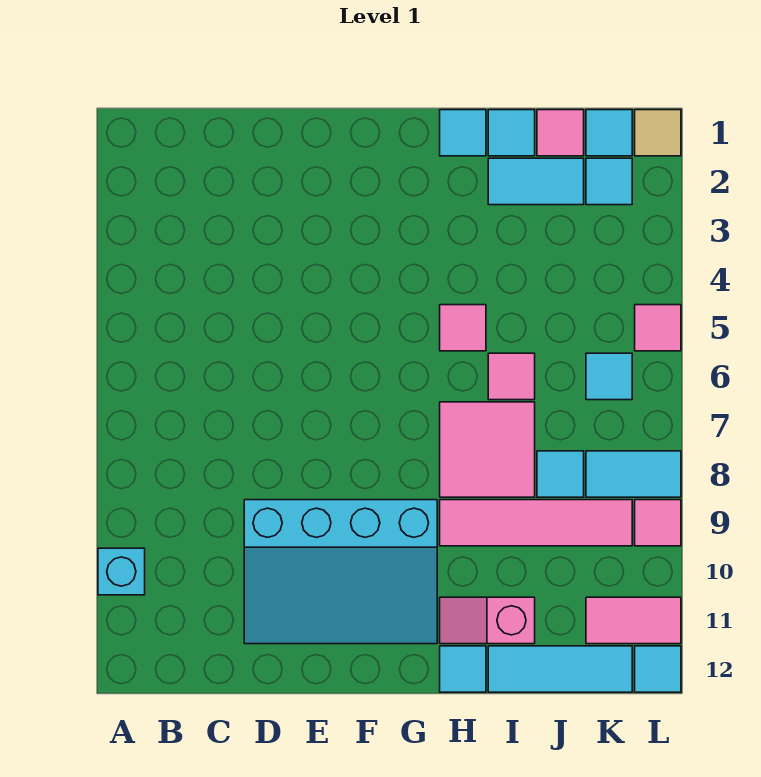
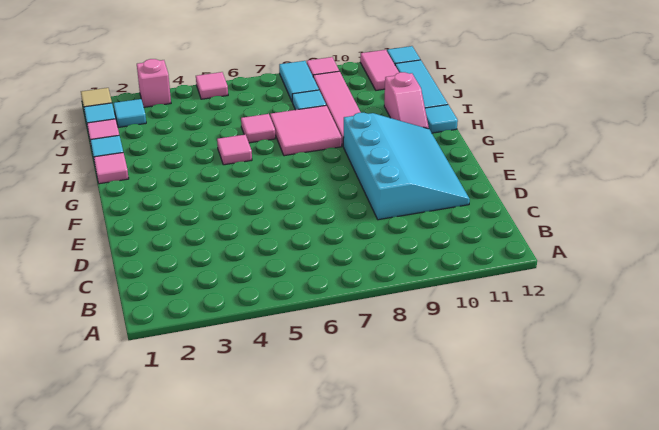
cyan brick A10 level 1 -> none
cyan tile H1 level 1 -> pink tile H1 level 1
cyan tile I2:J2 level 1 -> none
cyan tile K6 level 1 -> none
none -> pink brick L3 level 1

